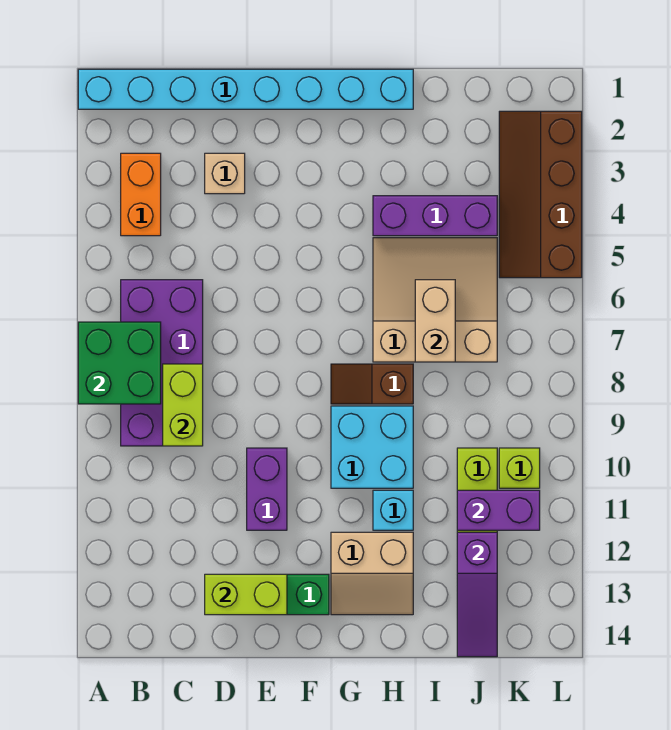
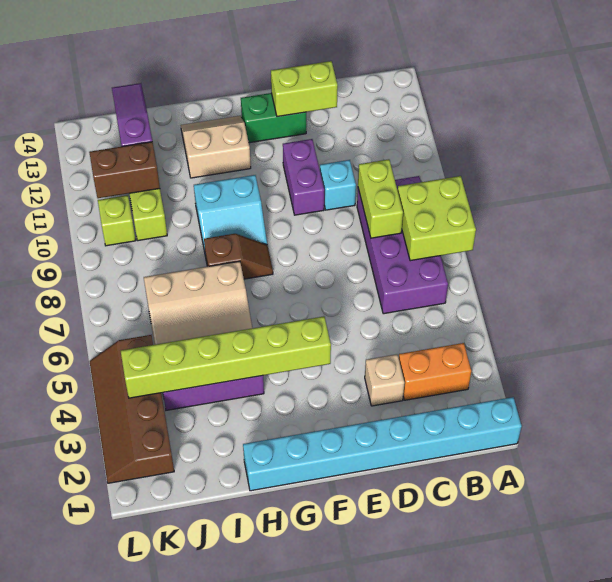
green brick A7:B8 level 2 -> lime brick A7:B8 level 2
orange brick B3:B4 level 1 -> orange brick B3:C3 level 1
none -> lime brick F4:K4 level 2
cyan brick G9:H10 level 1 -> cyan slope G9:H10 level 1 top 10
cyan brick H11 level 1 -> cyan brick D10 level 1
tan brick I6:I7 level 2 -> none
purple brick J11:K11 level 2 -> brown brick J11:K11 level 2
brown slope K2:L5 level 1 top L -> brown slope K2:L5 level 1 top K

